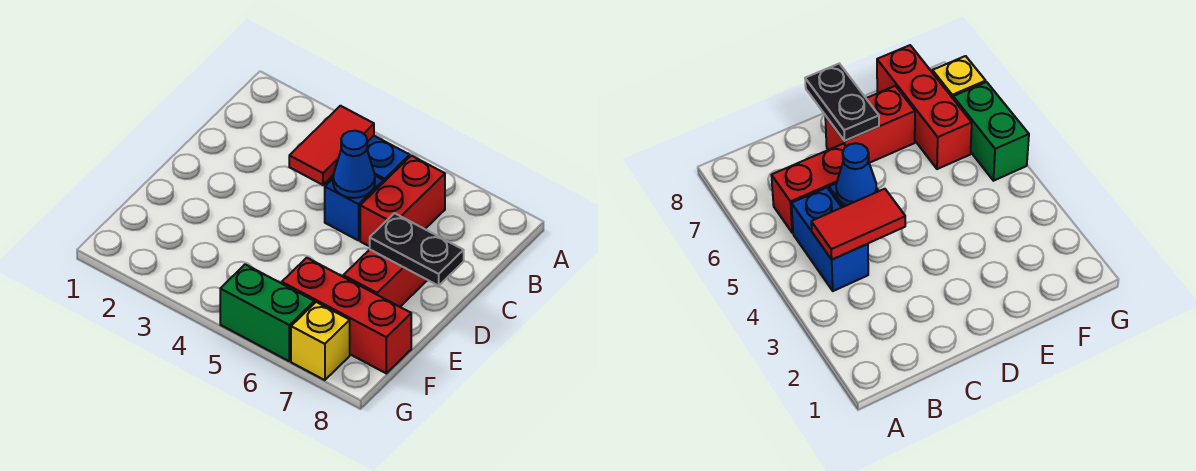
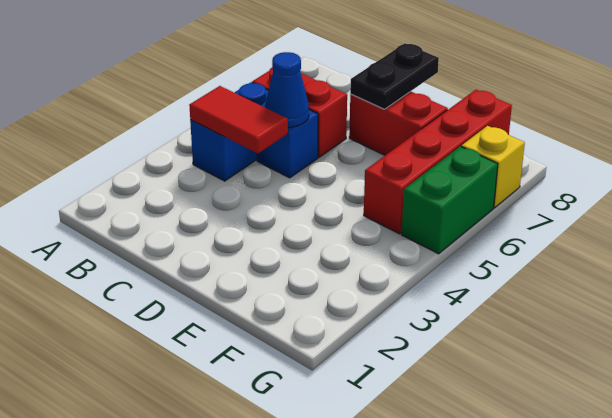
red brick F6:F8 level 1 -> red brick F5:F8 level 1

